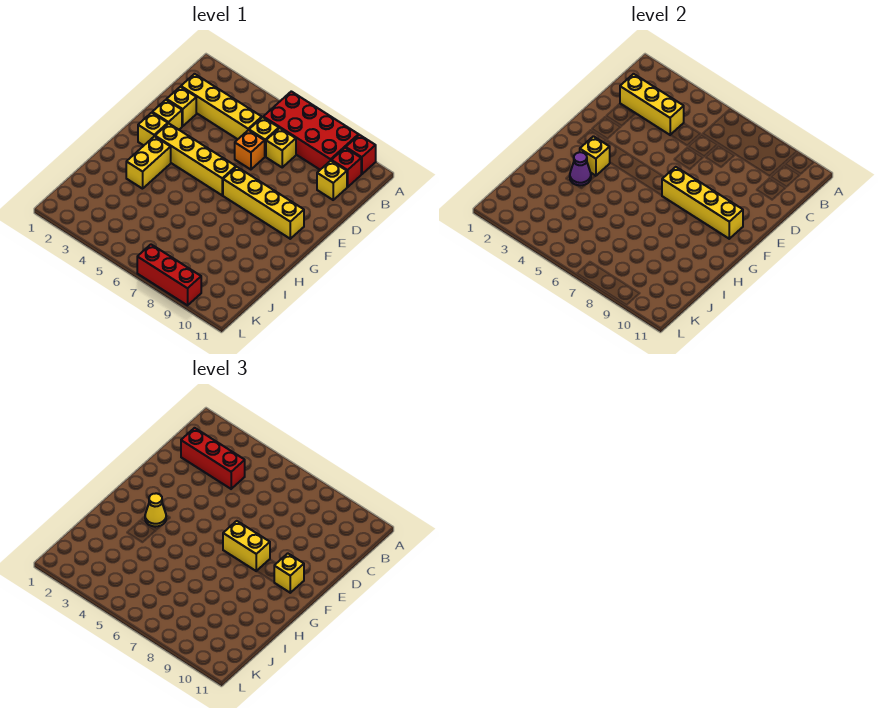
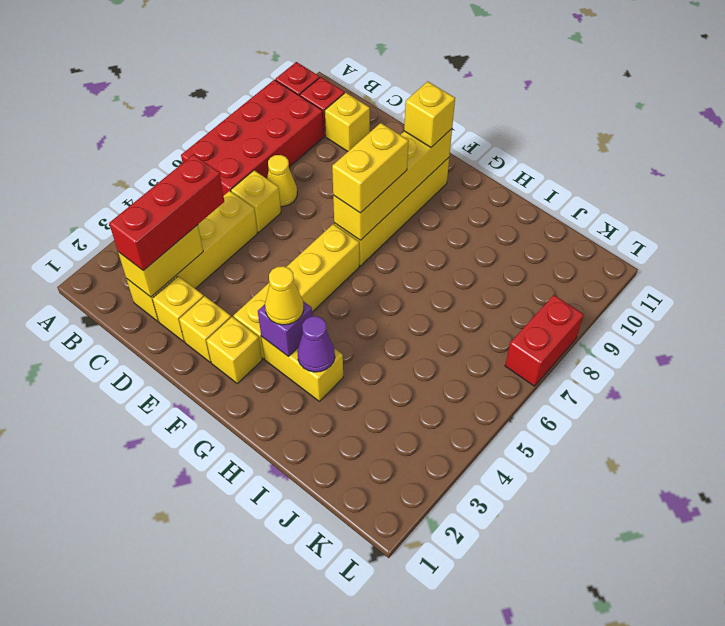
yellow brick C2:C4 level 2 -> yellow brick C2:C3 level 2
yellow brick C7 level 1 -> yellow cone C7 level 1
orange brick D6 level 1 -> none
yellow brick G3 level 2 -> purple brick G3 level 2
red brick L7:L9 level 1 -> red brick L7:L8 level 1

